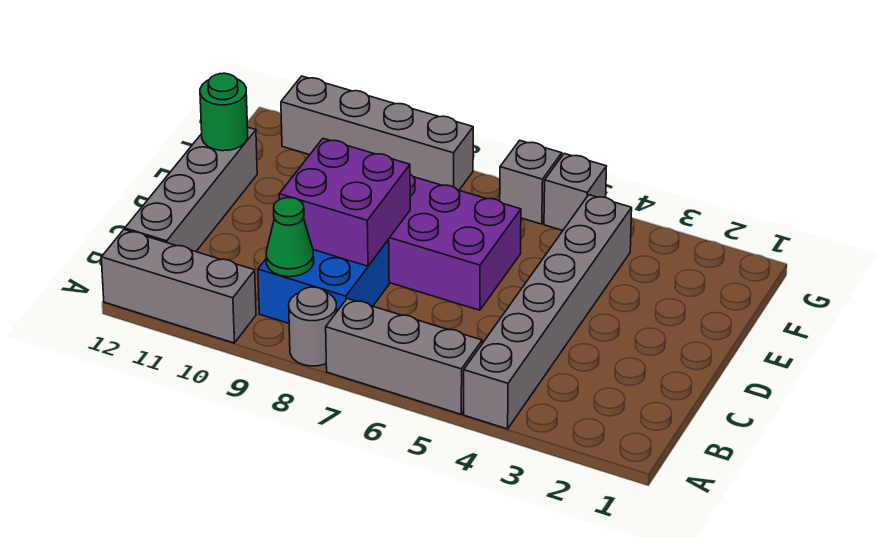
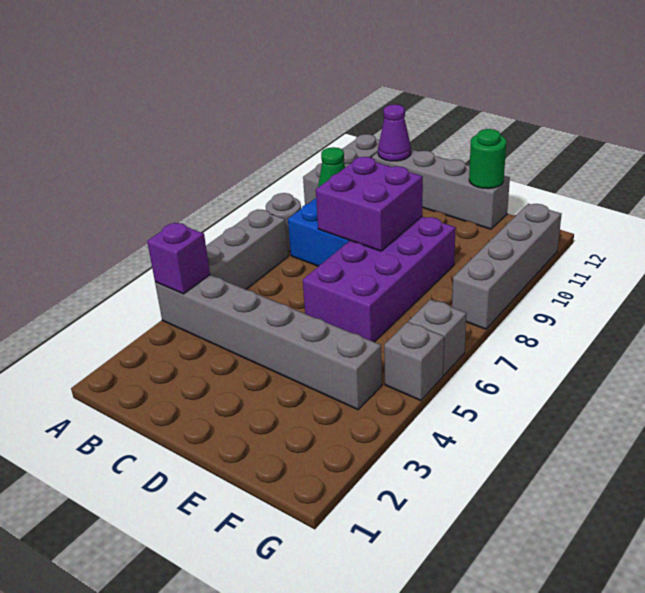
none -> purple brick A4 level 2
none -> purple cone B12 level 2

